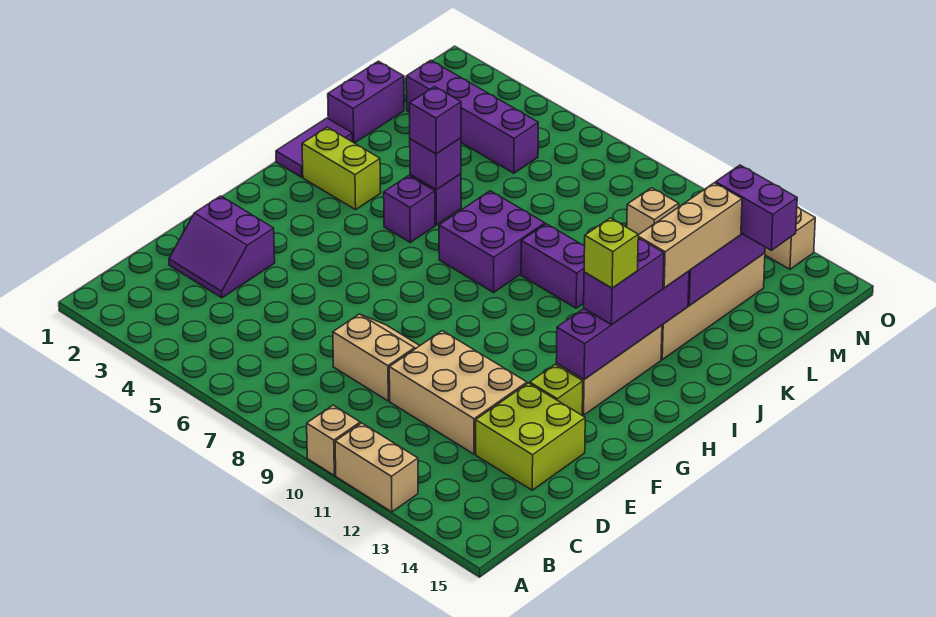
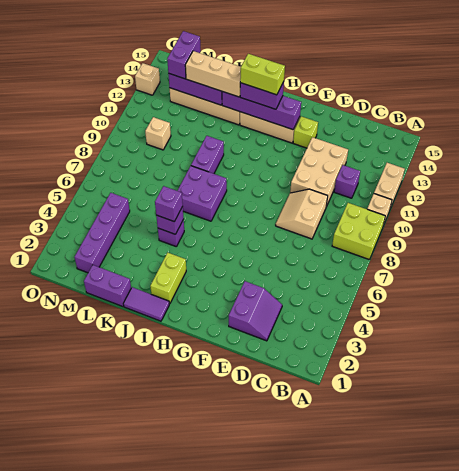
lime brick D13:E14 level 1 -> lime brick A8:B9 level 1
lime brick H13 level 4 -> lime brick H13:I13 level 4
purple brick I5 level 1 -> purple brick C11 level 1

